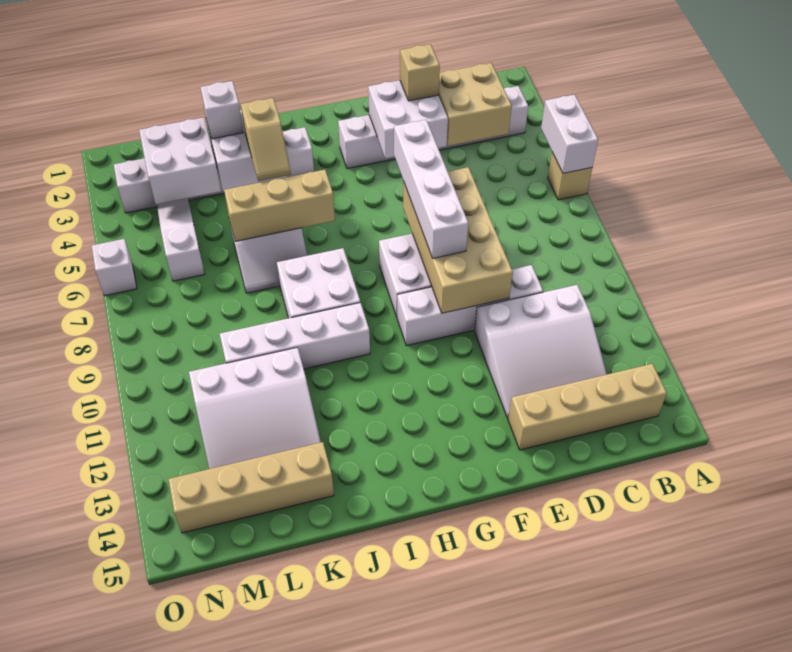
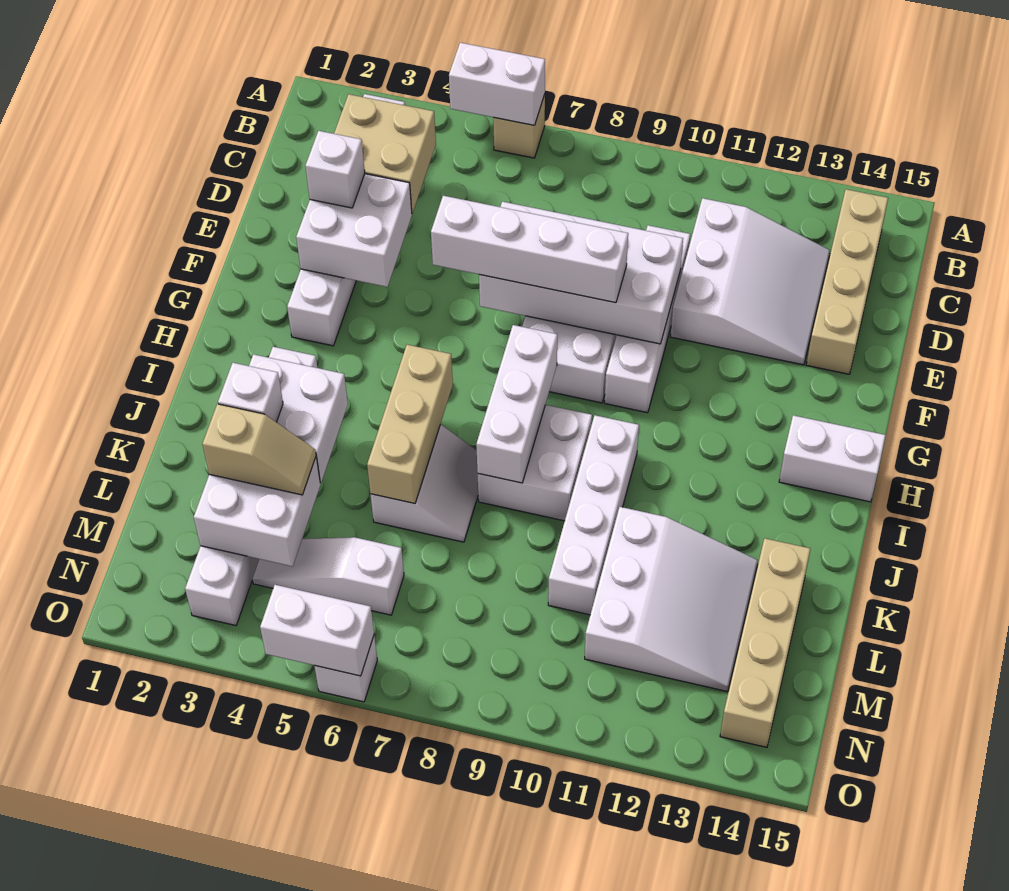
tan brick E3 level 3 -> white brick E3 level 3
tan brick E7:F10 level 2 -> white brick E7:F10 level 2
none -> white brick H8:J8 level 2
none -> white brick H14:H15 level 1
tan slope J4:J5 level 3 top 4 -> tan slope L3:L4 level 3 top 3
none -> white brick O5:O6 level 2

